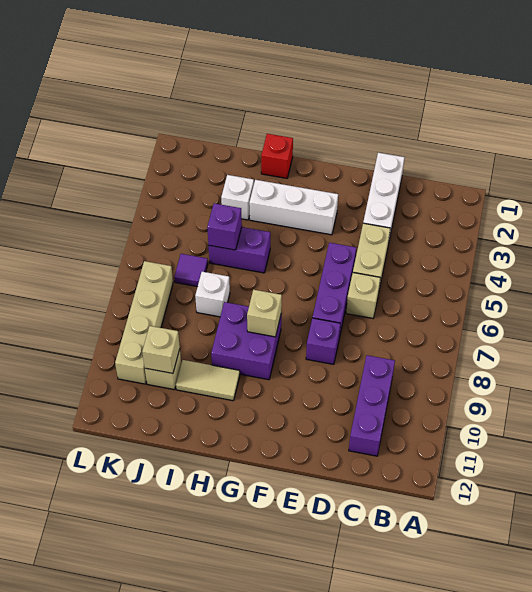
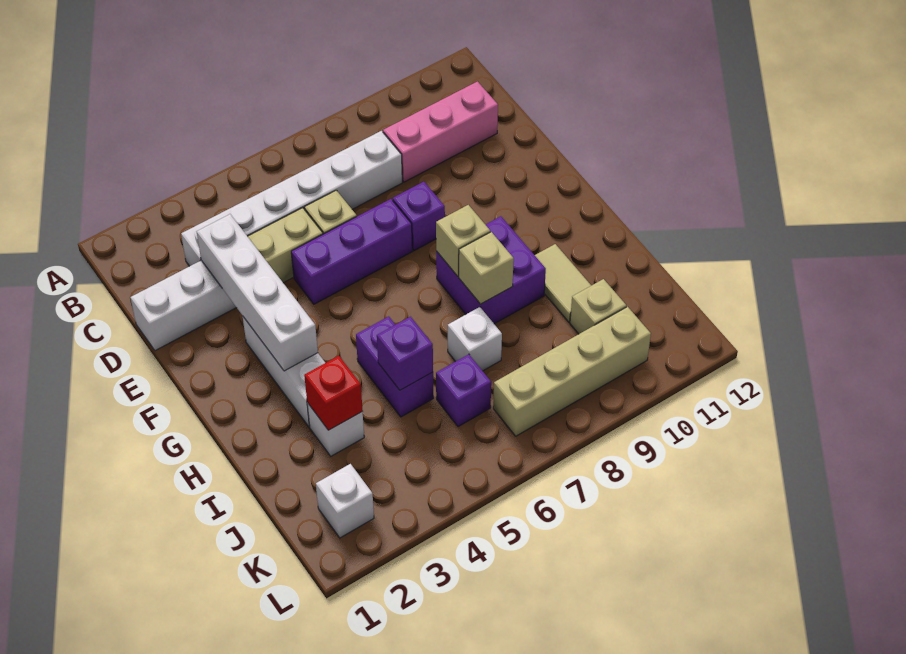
none -> white brick C3:C8 level 1
purple brick C9:C11 level 1 -> pink brick C9:C11 level 1
none -> white brick D3:G3 level 2
red brick H1 level 1 -> red brick I3 level 2
purple tile J6 level 1 -> purple brick J6 level 1
tan brick J10 level 2 -> tan brick H8 level 2
none -> white brick K2 level 1

